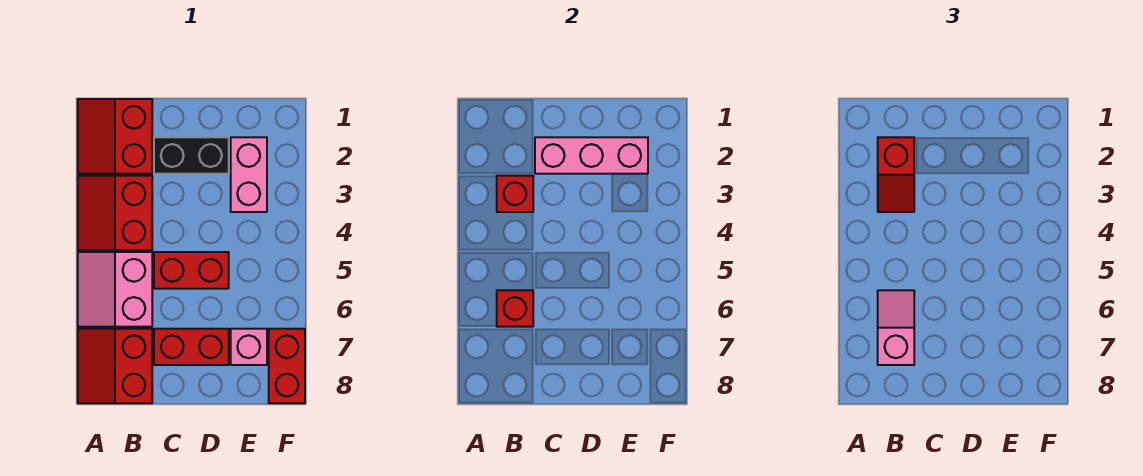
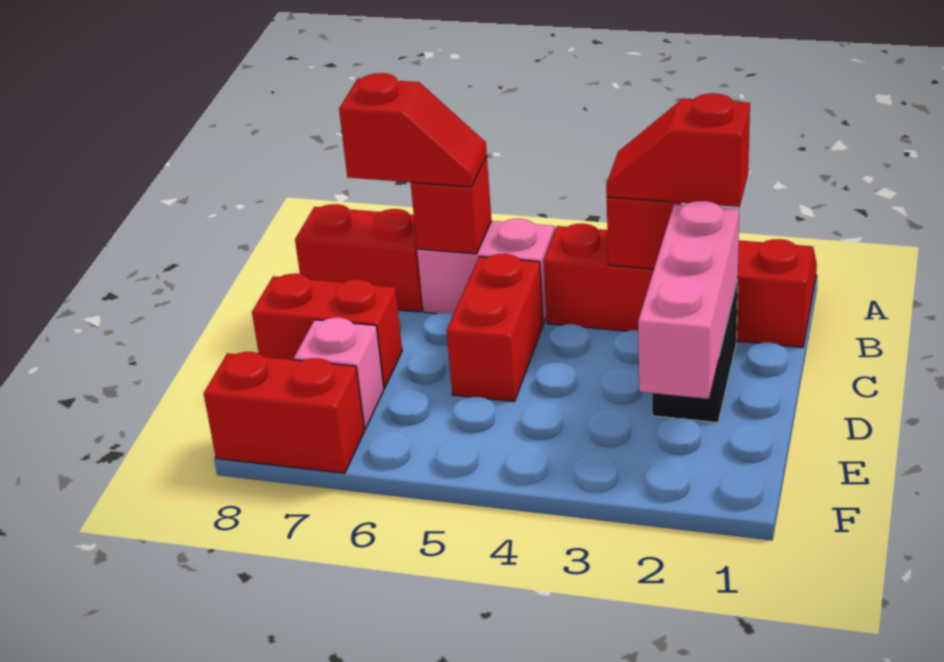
pink slope B6:B7 level 3 top 7 -> red slope B6:B7 level 3 top 7
red brick C7:D7 level 1 -> red brick D7:D8 level 1
pink brick E2:E3 level 1 -> none

